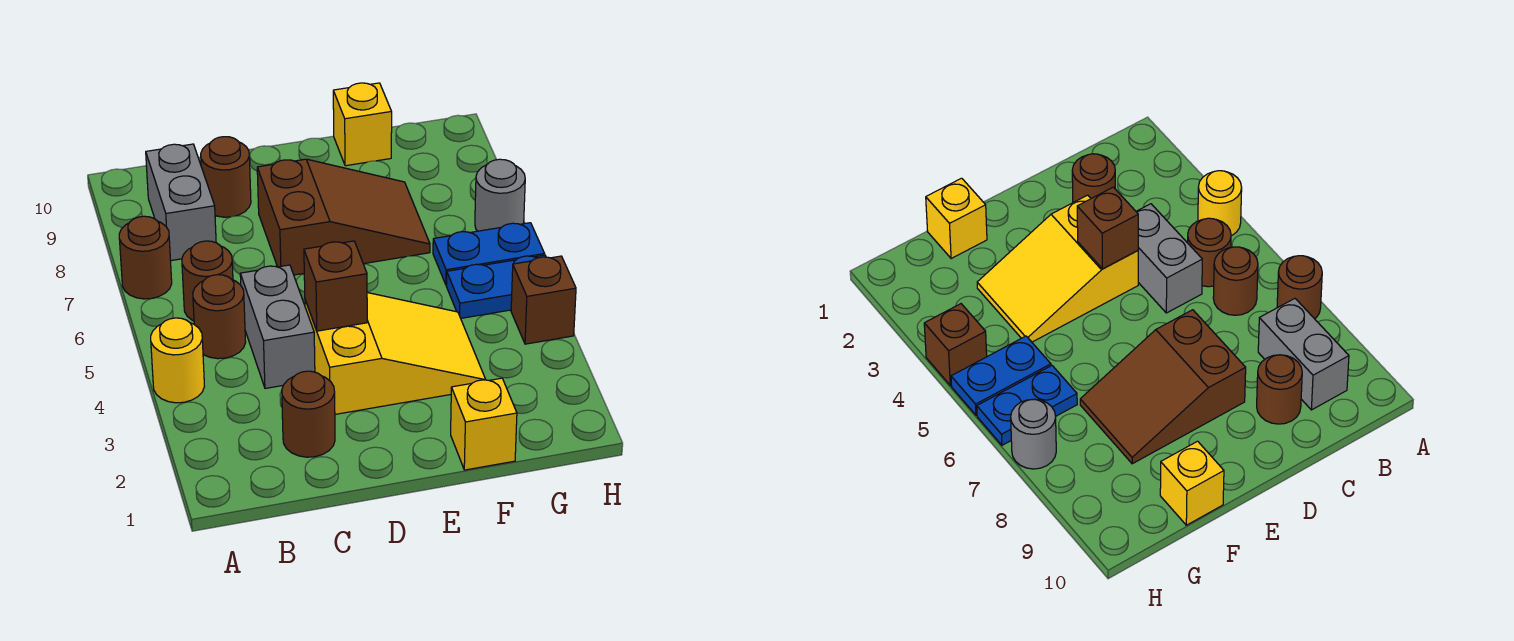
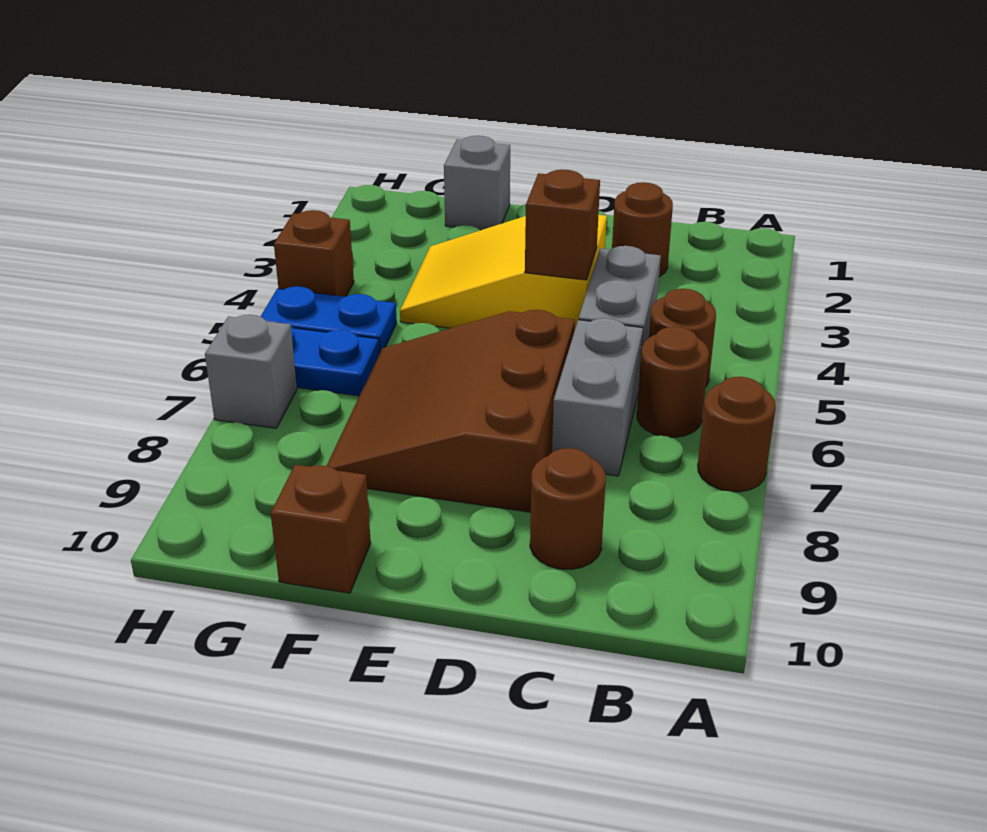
yellow round brick A4 level 1 -> none
grey brick B8:B9 level 1 -> grey brick C6:C7 level 1
brown slope D7:F8 level 1 top D -> brown slope D6:F8 level 1 top D
yellow brick F1 level 1 -> grey brick F1 level 1
yellow brick F10 level 1 -> brown brick F10 level 1
grey round brick H7 level 1 -> grey brick H7 level 1

